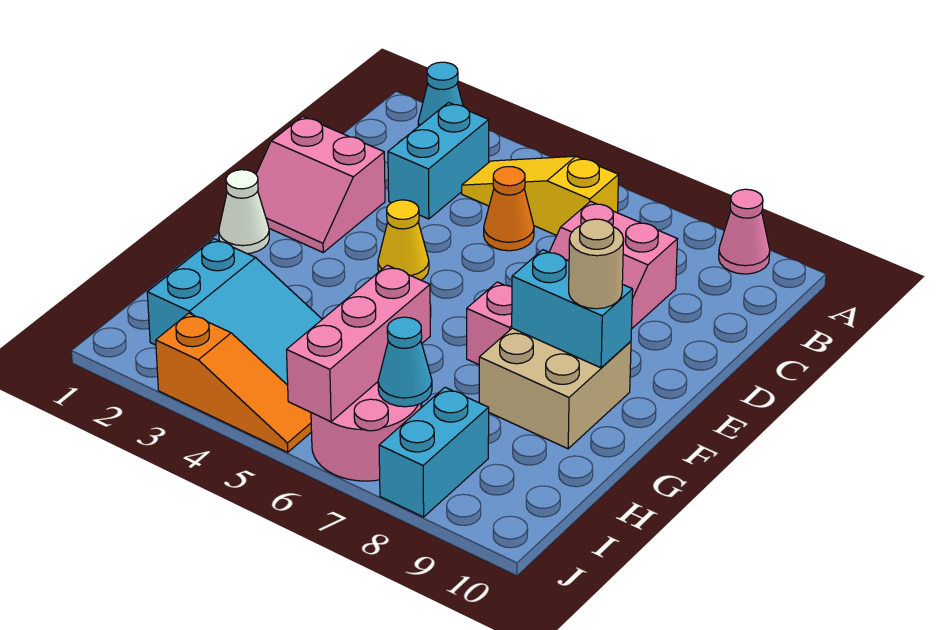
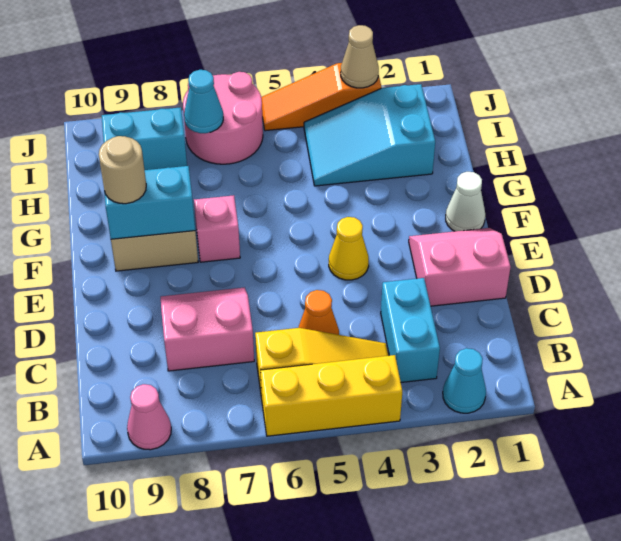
none -> yellow brick A4:A6 level 1
pink brick H6:J6 level 2 -> none
cyan brick I8:J8 level 1 -> cyan brick I8:I9 level 1
none -> tan cone J3 level 2

